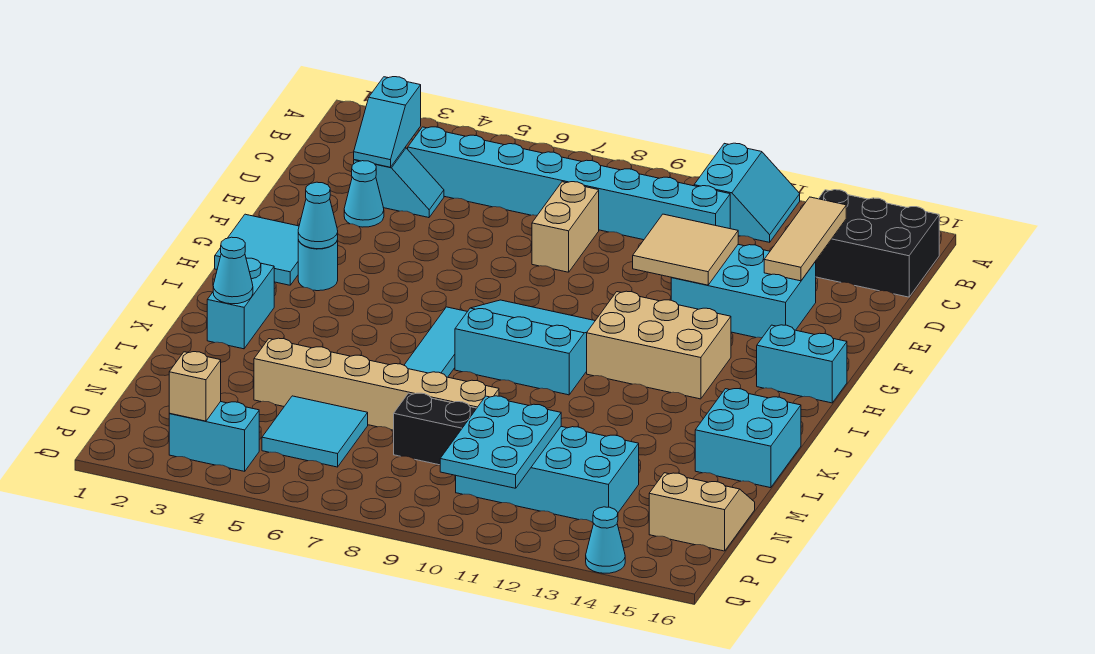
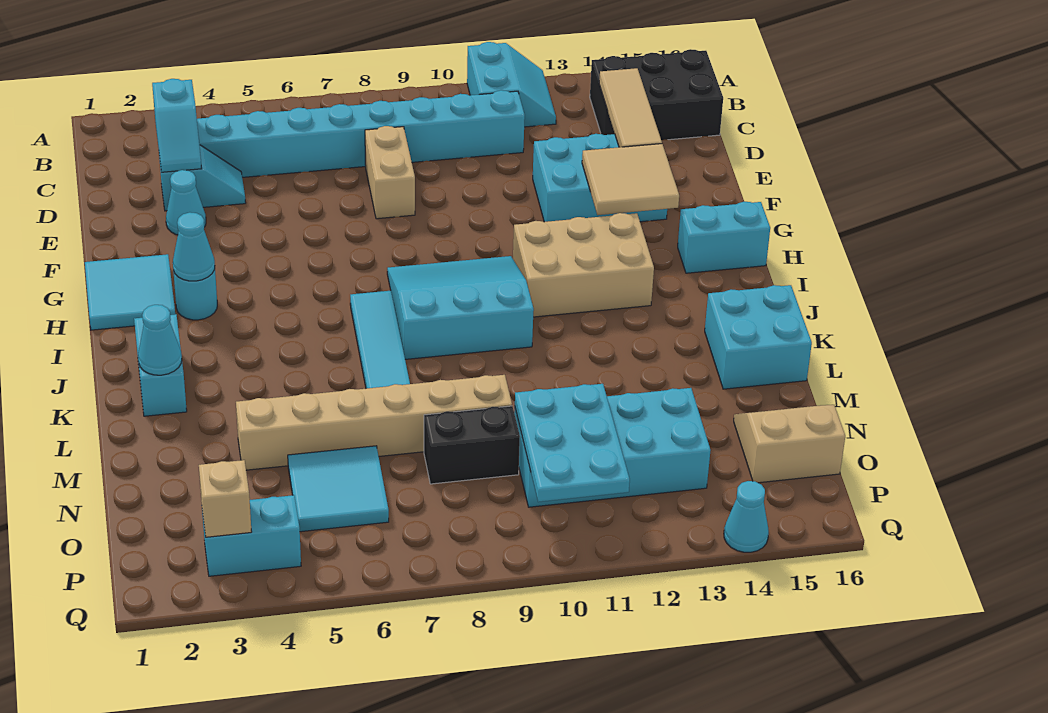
tan tile E11:F12 level 2 -> tan tile F13:G14 level 2

